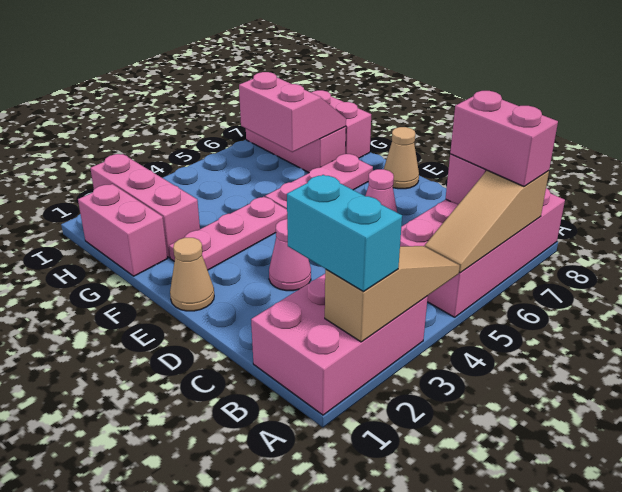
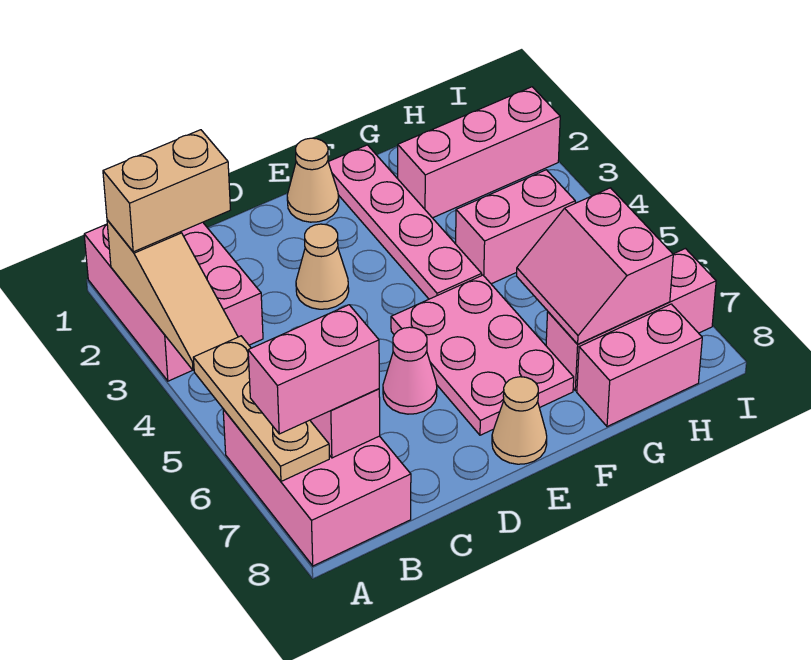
cyan brick A2:B2 level 3 -> tan brick A2:B2 level 3
pink brick A5:B8 level 1 -> pink brick A6:B8 level 1
tan slope A5:A7 level 2 top 7 -> tan plate A5:A7 level 2
pink cone D3 level 1 -> tan cone D3 level 1
pink plate F2:F4 level 1 -> pink plate F1:F4 level 1
pink plate F5:F7 level 1 -> pink plate E5:F7 level 1
pink brick G1:H1 level 1 -> pink brick G4:H4 level 1
pink slope G6:H7 level 2 top 6 -> pink slope G6:H7 level 2 top H

